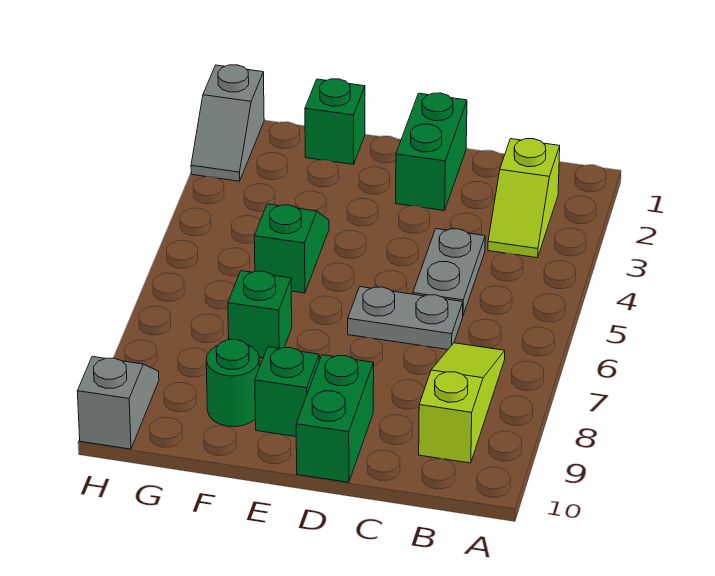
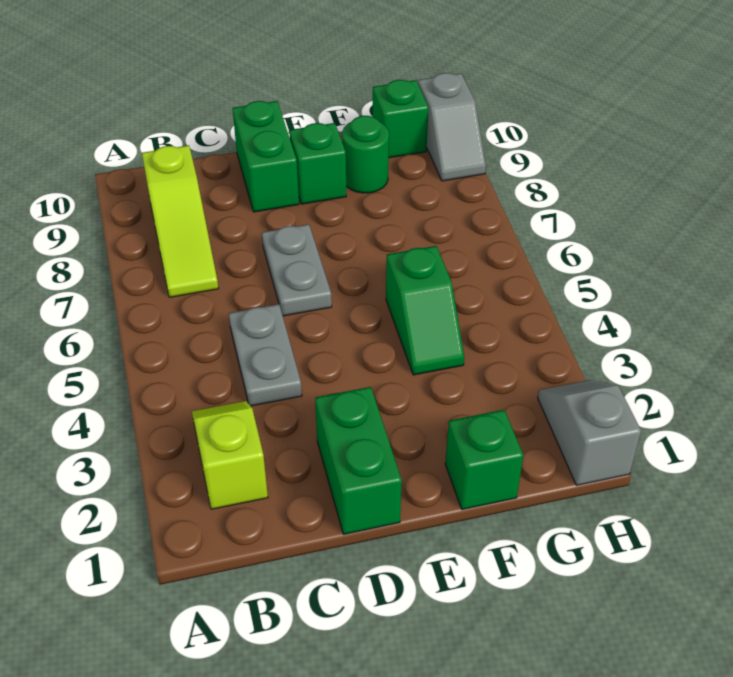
grey plate C6:D6 level 1 -> grey plate D6:D7 level 1
green brick F7 level 1 -> green brick G10 level 1

